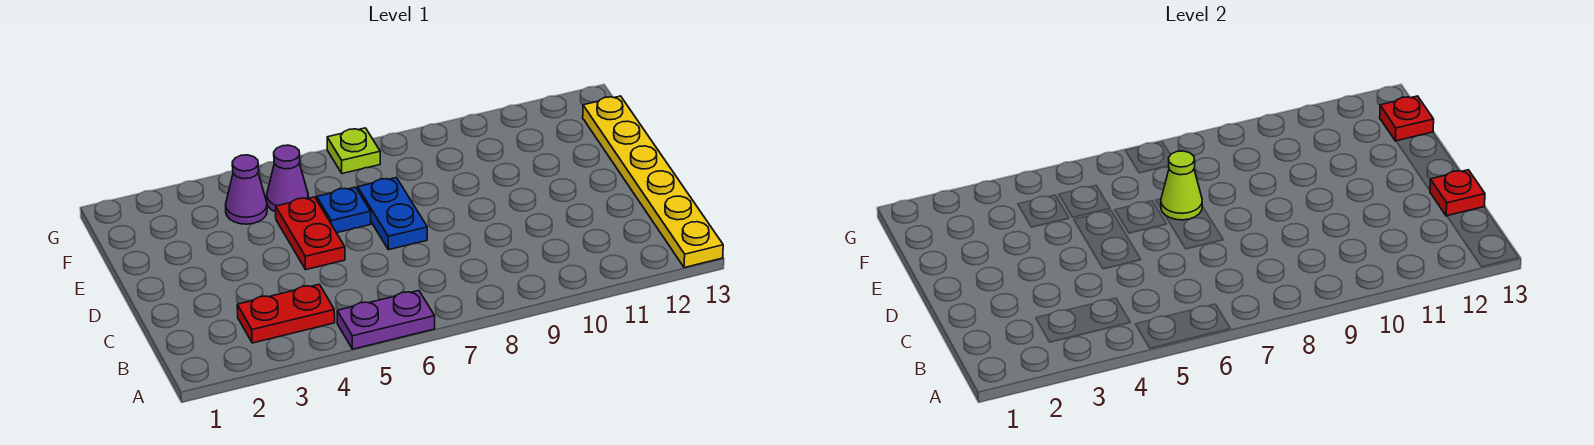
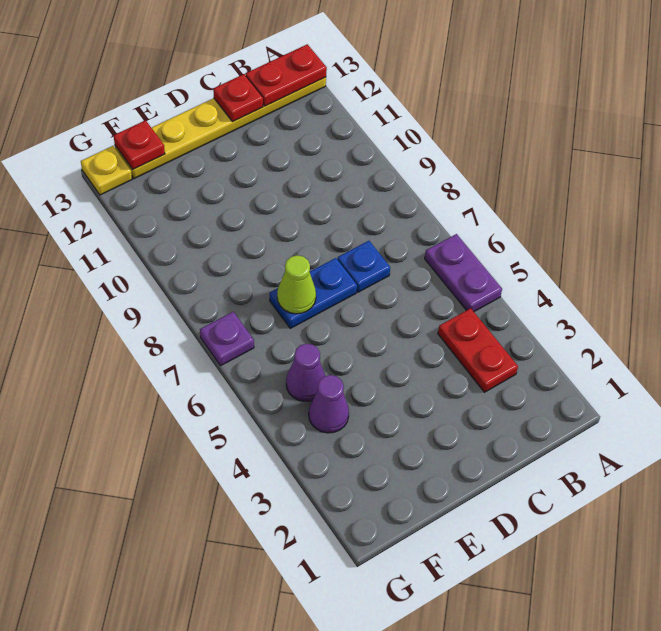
red plate D5:E5 level 1 -> red plate A13:B13 level 2
blue plate E6 level 1 -> blue plate C7 level 1
lime plate G7 level 1 -> purple plate G7 level 1
none -> yellow plate G13 level 1

